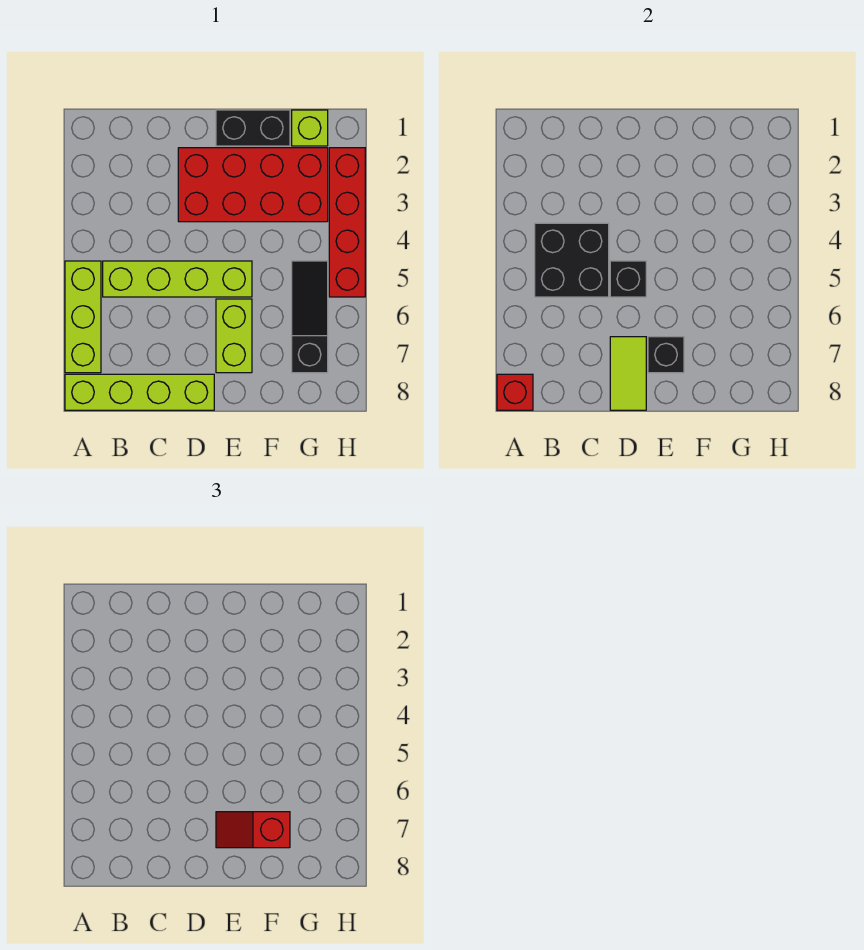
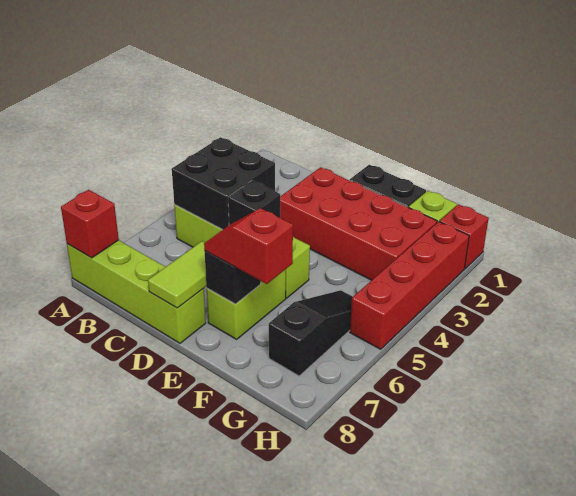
lime brick A5:A7 level 1 -> none
none -> red brick H1 level 1

